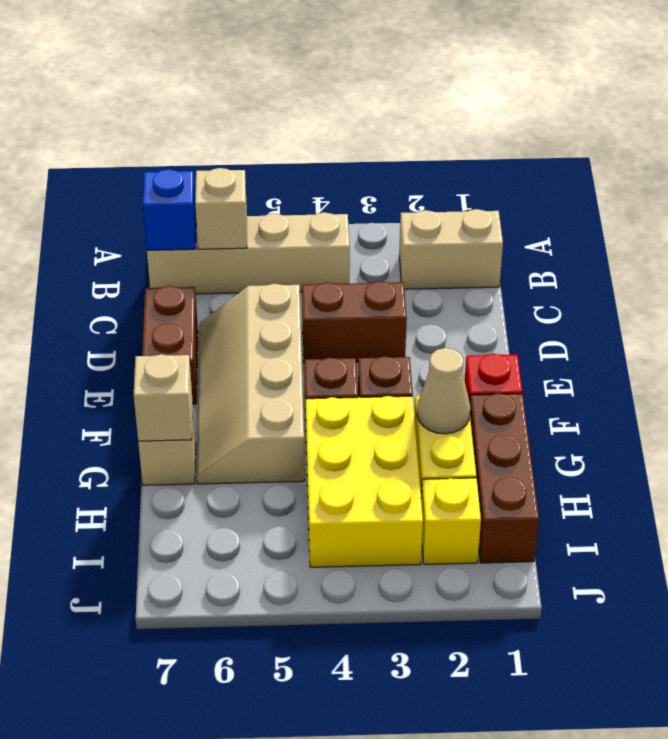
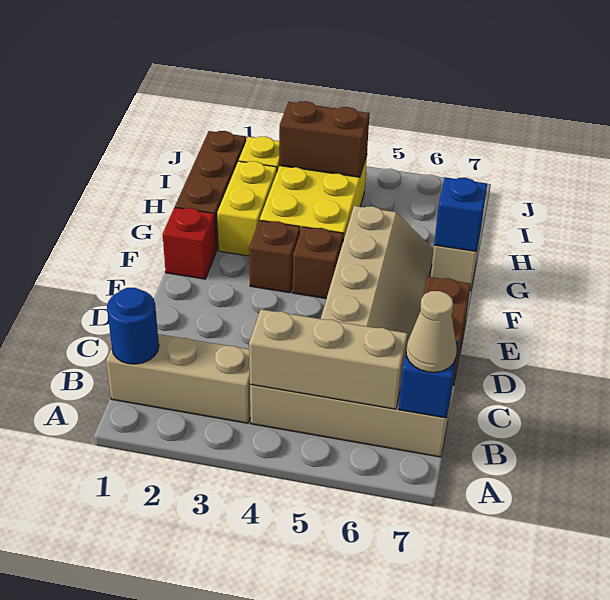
tan brick B1:B2 level 1 -> tan brick B1:B3 level 1
none -> blue round brick B1 level 2
tan brick B6 level 2 -> tan brick B4:B6 level 2
brown brick D3:D4 level 1 -> brown brick I3:I4 level 2
tan cone G2 level 2 -> tan cone B7 level 3
tan brick G7 level 2 -> blue brick G7 level 2

